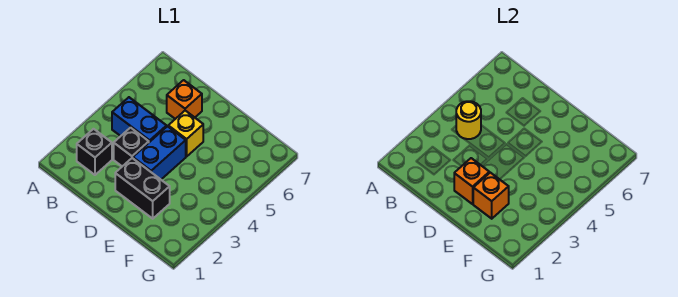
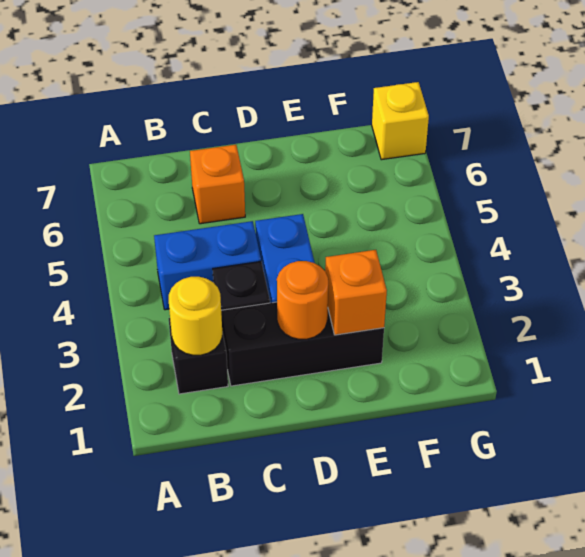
yellow round brick B4 level 2 -> yellow round brick B2 level 2
black brick D2:E2 level 1 -> black brick C2:E2 level 1
orange brick D2 level 2 -> orange round brick D2 level 2
yellow brick D5 level 1 -> yellow brick G7 level 1

